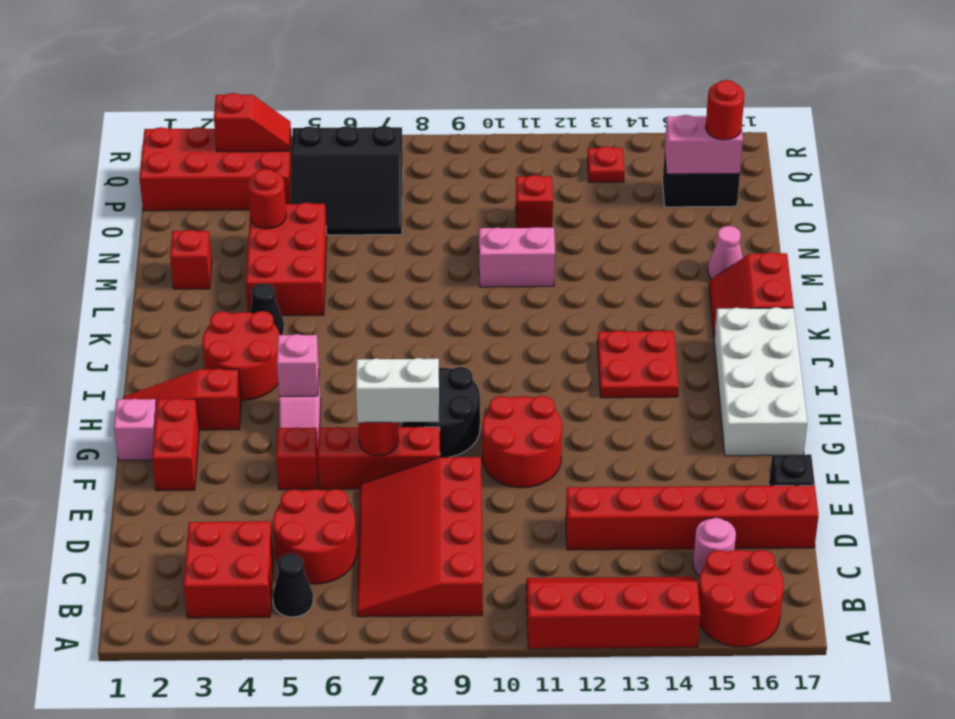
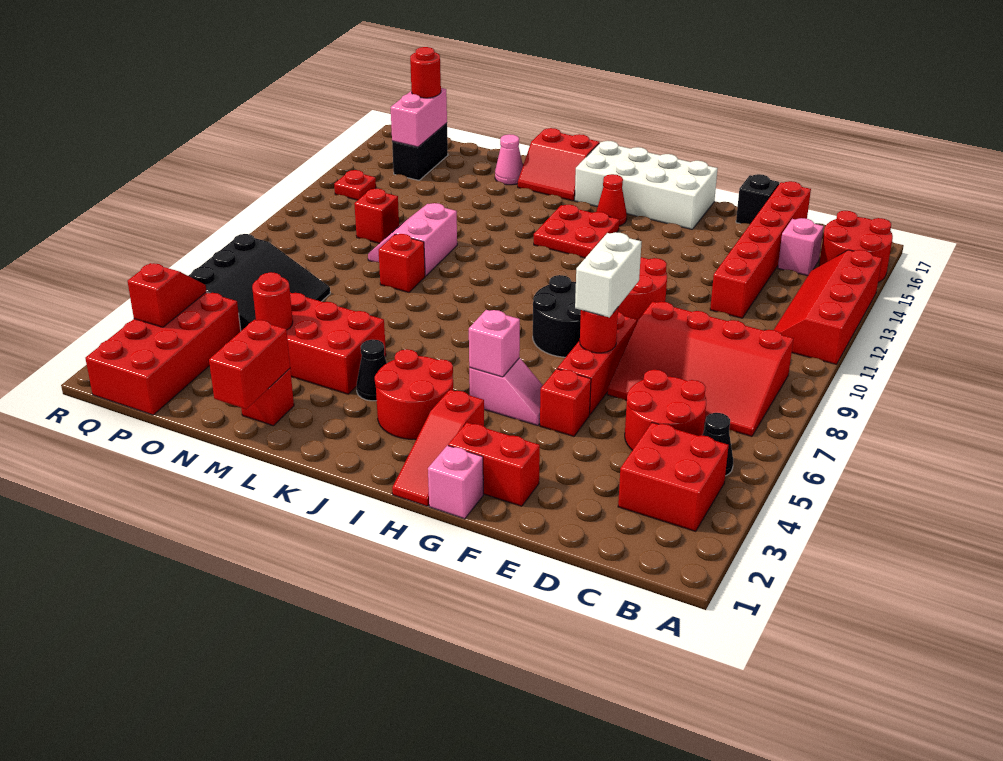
pink round brick C15 level 1 -> pink brick C15 level 1
none -> red cone I15 level 1
none -> red brick M1:M2 level 2
none -> red brick M9 level 1

